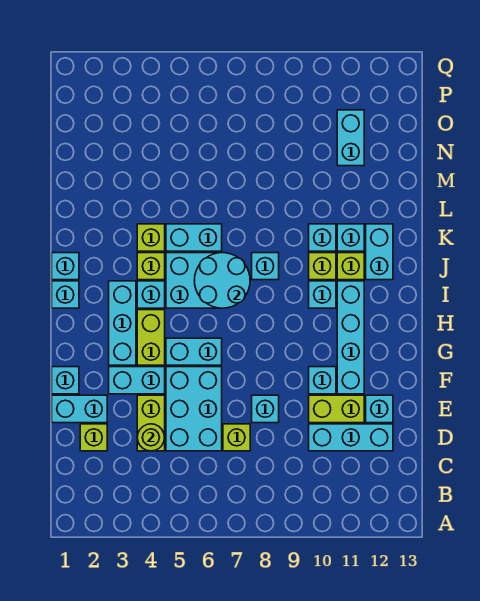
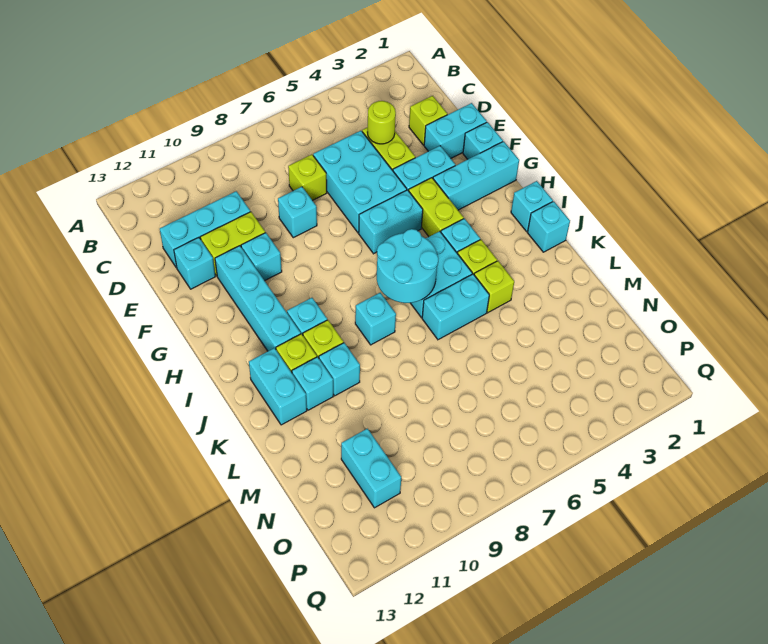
cyan brick G3:I3 level 1 -> cyan brick G1:G3 level 1

